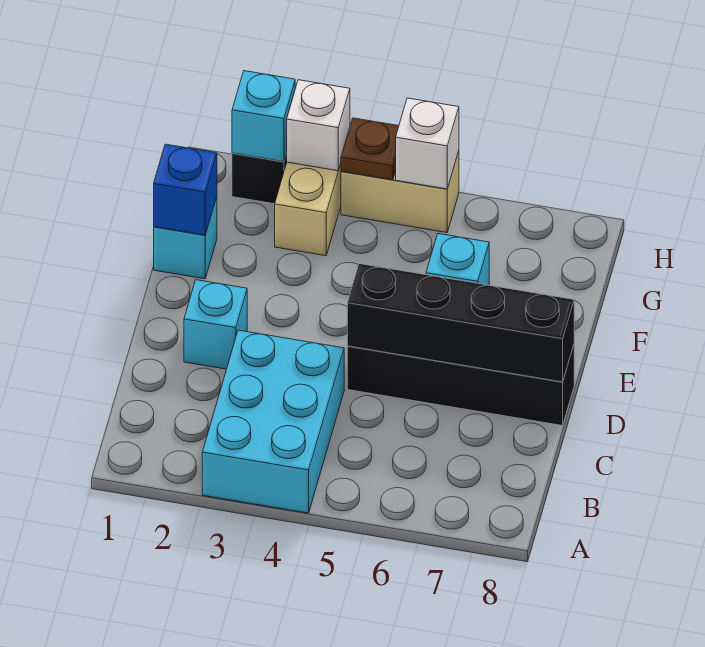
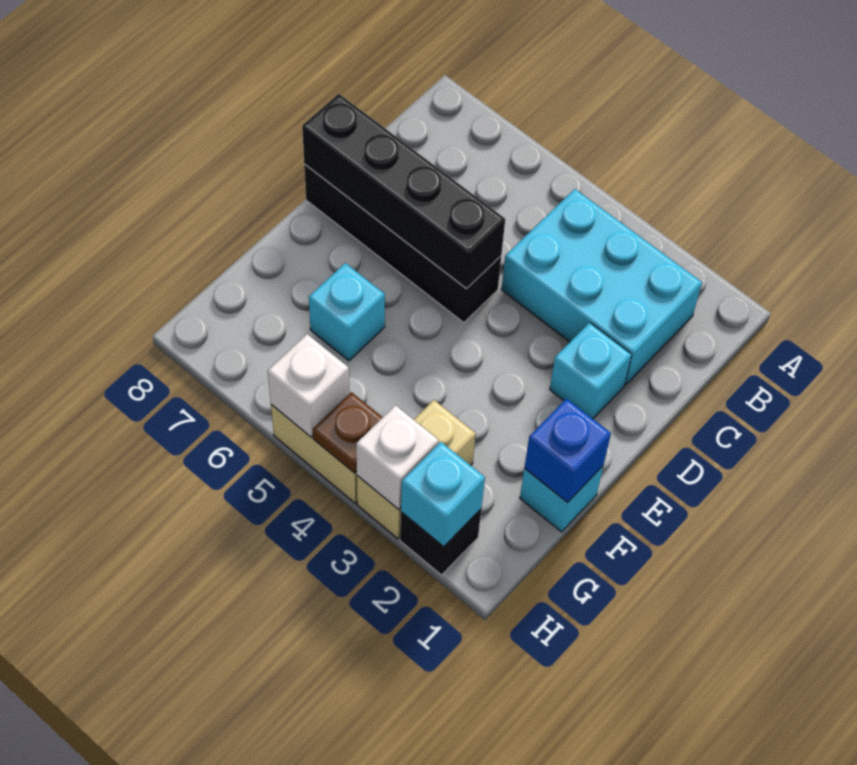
cyan brick A3:C4 level 1 -> cyan brick B2:C4 level 1

